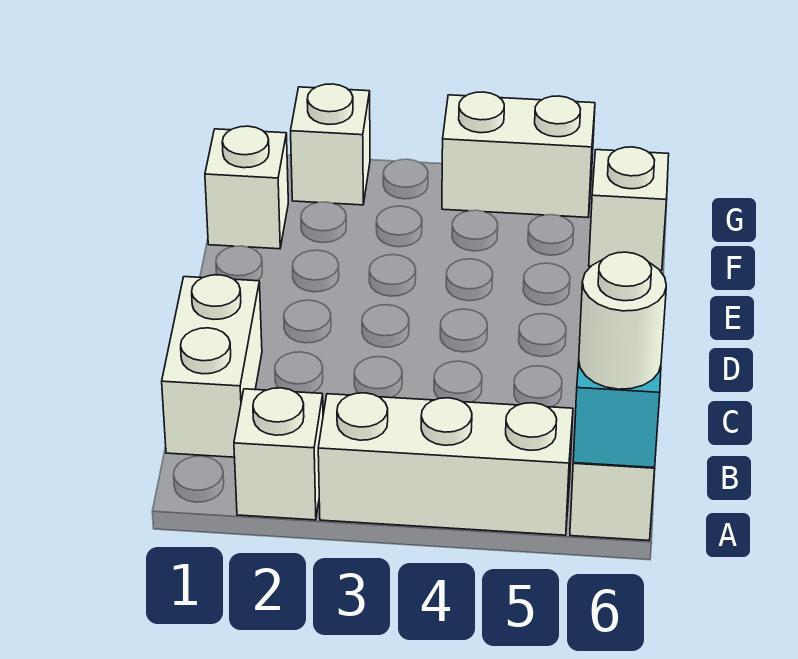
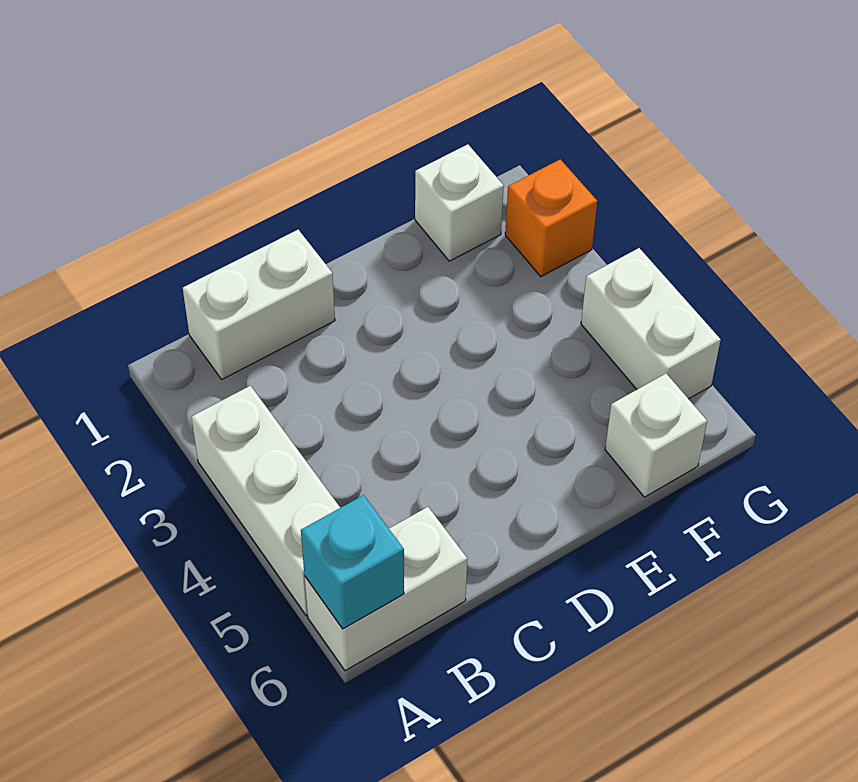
white brick A2 level 1 -> none
white round brick A6 level 3 -> none
white brick G2 level 1 -> orange brick G2 level 1

